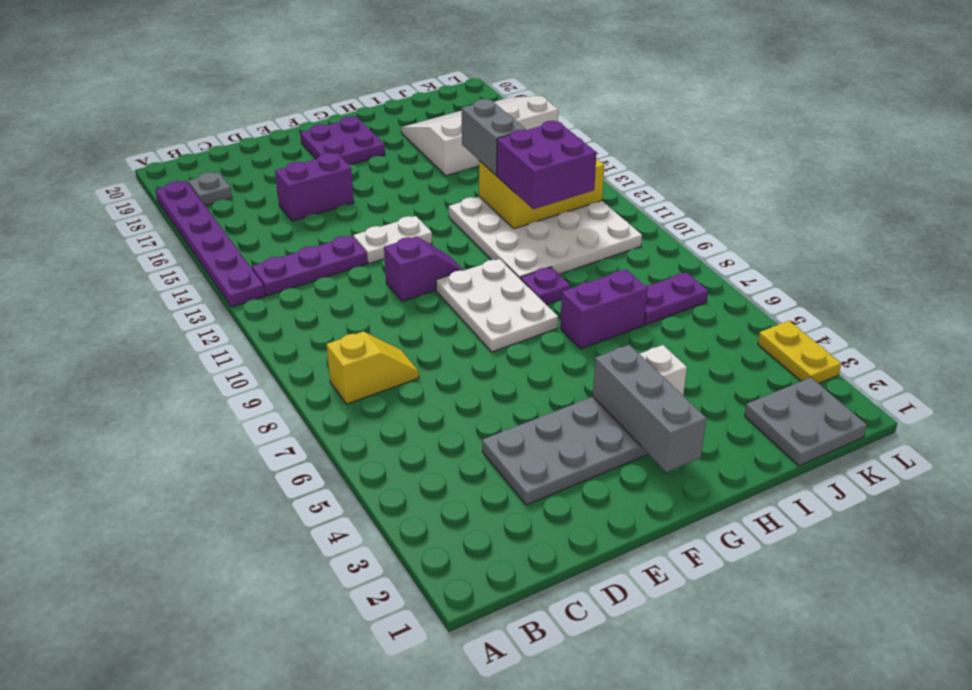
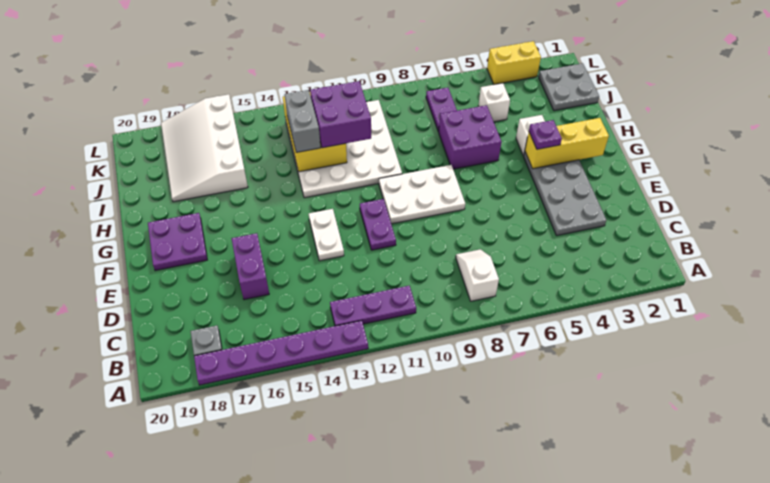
yellow slope B8:C8 level 1 top B -> white slope B8:C8 level 1 top B
purple plate B13:D13 level 1 -> purple plate B11:B13 level 1
purple slope E11:F11 level 1 top E -> purple plate E11:F11 level 1
grey brick G2:G4 level 2 -> yellow brick G2:G4 level 2
purple brick H7:I7 level 1 -> purple brick H6:I7 level 1
purple plate H9 level 1 -> purple plate G4 level 3
grey brick I13:I14 level 3 -> grey brick I13:J13 level 3
none -> white brick J5 level 1
yellow plate L3:L4 level 1 -> yellow brick L3:L4 level 1

